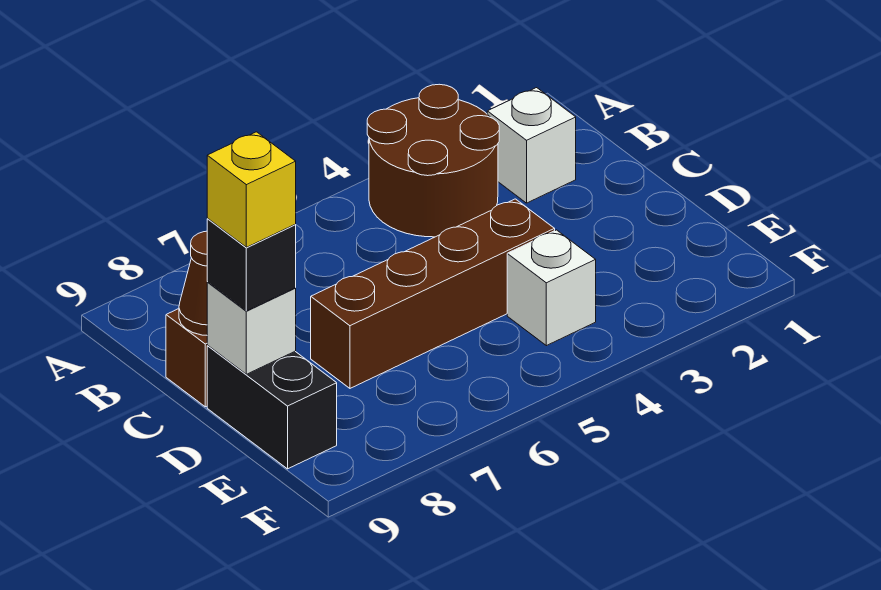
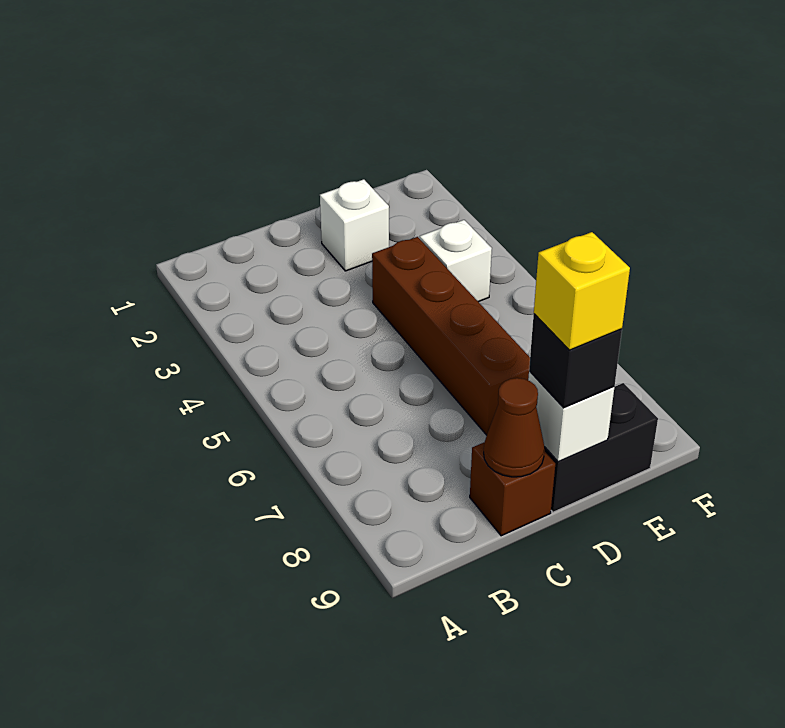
brown round brick A3:B4 level 1 -> none
white brick B2 level 1 -> white brick D2 level 1

